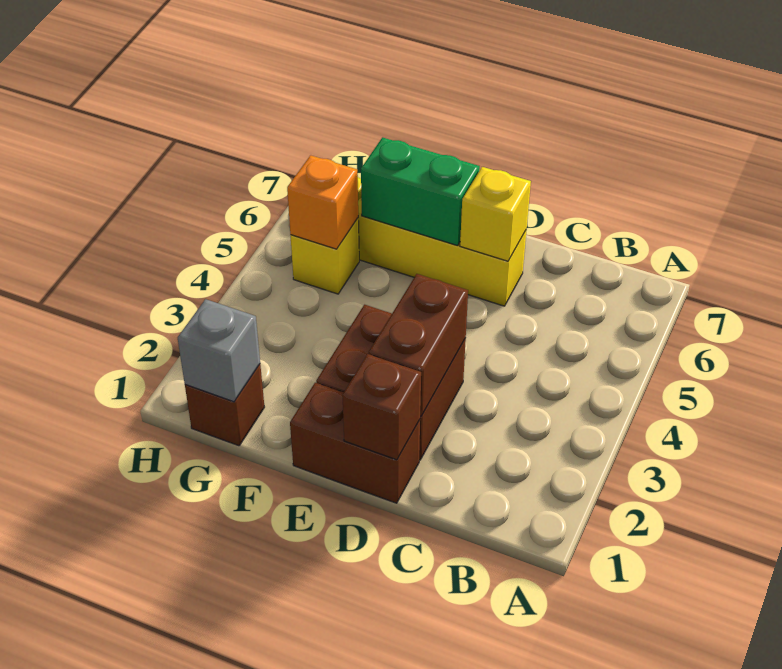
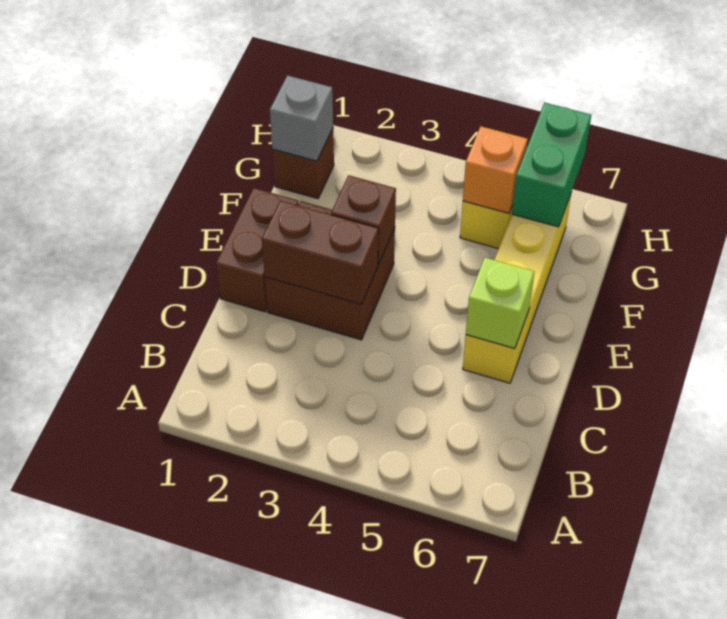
brown brick D1 level 2 -> brown brick E3 level 2
yellow brick D6 level 2 -> lime brick D6 level 2
green brick E6:F6 level 2 -> green brick G6:H6 level 2

